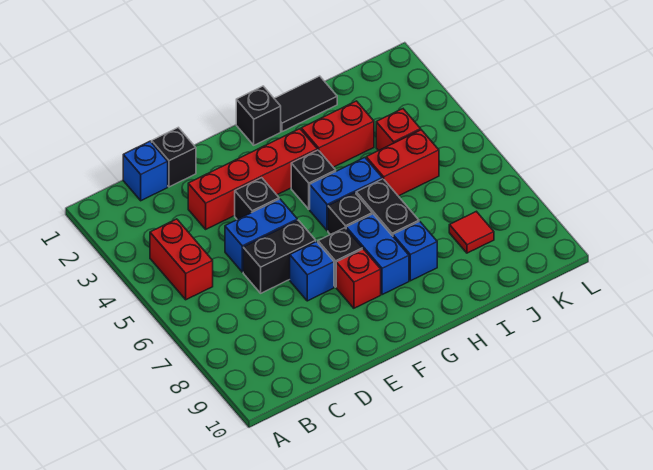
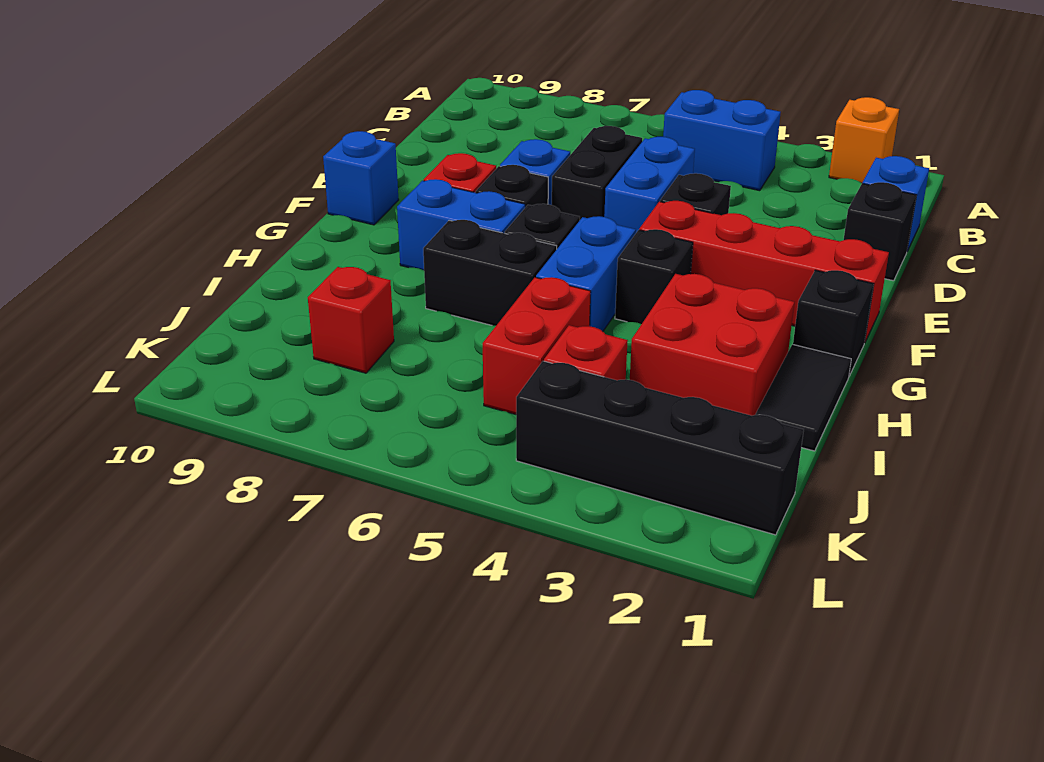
none -> orange brick A2 level 1
red brick B4:B5 level 1 -> blue brick B4:B5 level 1
red brick D3:G3 level 1 -> red brick F1:F4 level 1
red brick H3:I3 level 1 -> red brick H2:I3 level 1
blue brick H8 level 1 -> blue brick F10 level 1
red tile J8 level 1 -> red brick J8 level 1
none -> black brick K1:K4 level 1

